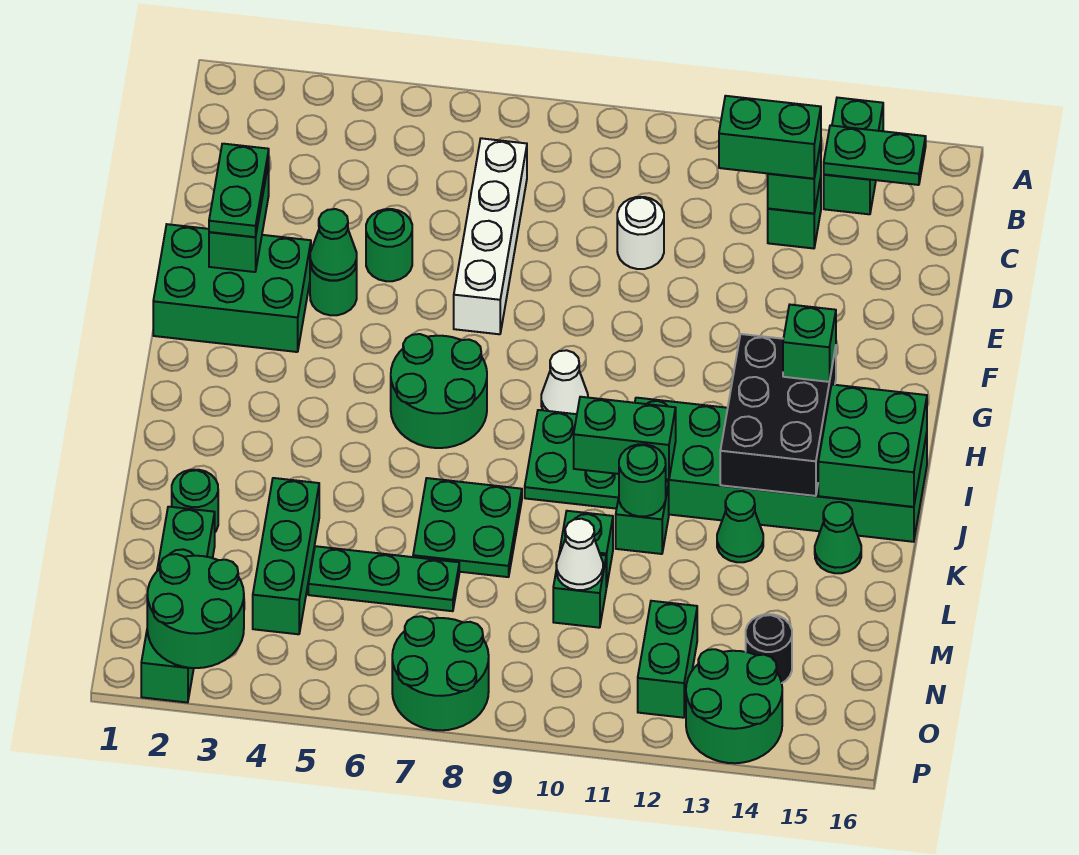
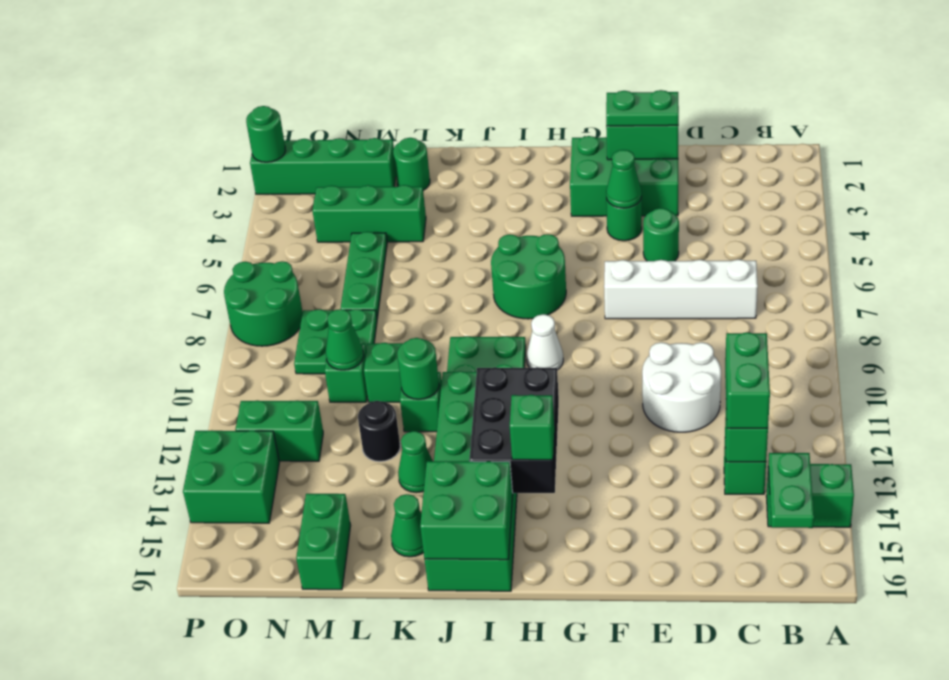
white round brick D10 level 1 -> white round brick D10:E11 level 1
green brick F1:G3 level 1 -> green brick E2:G3 level 1
black brick H13:J14 level 2 -> black brick H12:I14 level 2
green brick J10:J11 level 2 -> green brick M15:M16 level 1
green plate K7:L8 level 1 -> green plate M8:N9 level 1
white cone M10 level 2 -> green cone M10 level 2
black round brick N14 level 1 -> black round brick L12 level 1
green round brick O2:P3 level 2 -> green round brick P2 level 2
green round brick O13:P14 level 1 -> green brick O13:P14 level 1

